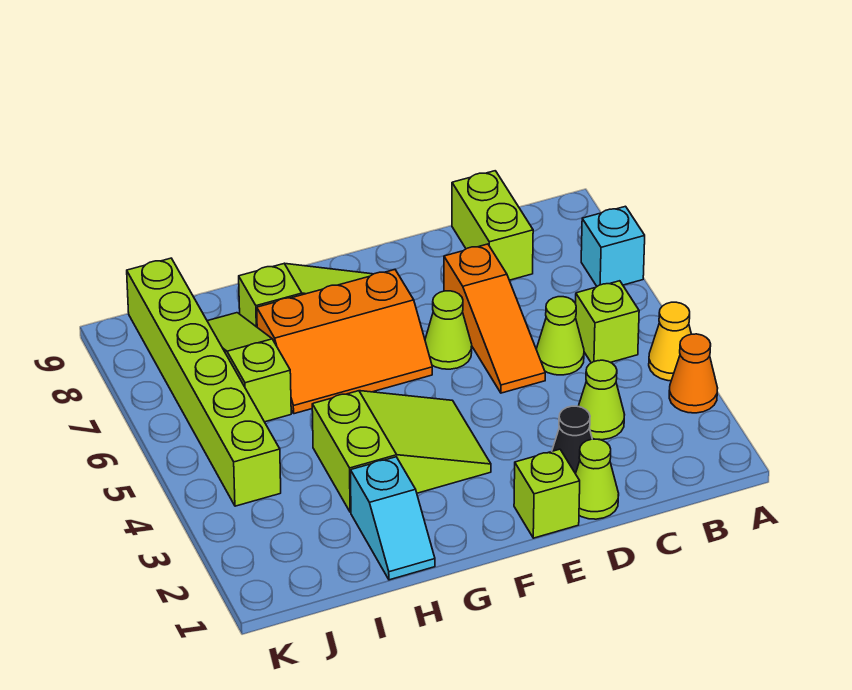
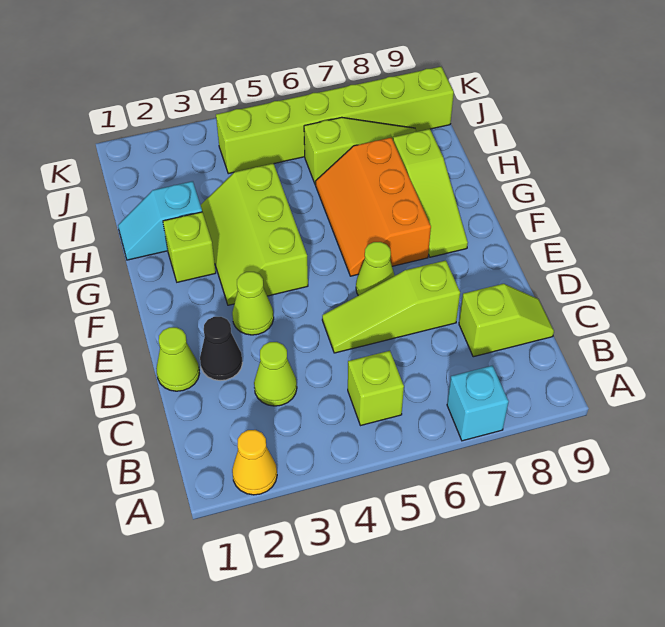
orange cone A3 level 1 -> none
yellow cone A4 level 1 -> yellow cone A2 level 1
lime cone C5 level 1 -> lime cone E3 level 1
lime brick C8:C9 level 1 -> lime slope C8:C9 level 1 top 8
orange slope D5:D7 level 1 top 7 -> lime slope D5:D7 level 1 top 7
lime brick E1 level 1 -> lime brick G2 level 1
lime slope F3:H4 level 1 top H -> lime slope F3:H4 level 1 top 4

